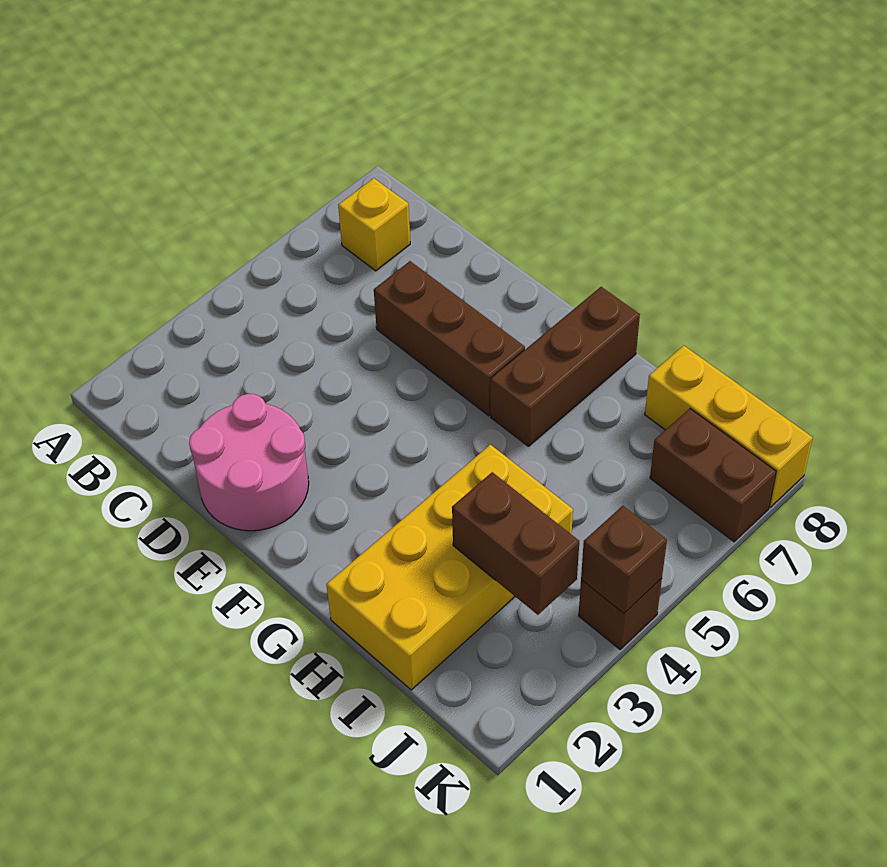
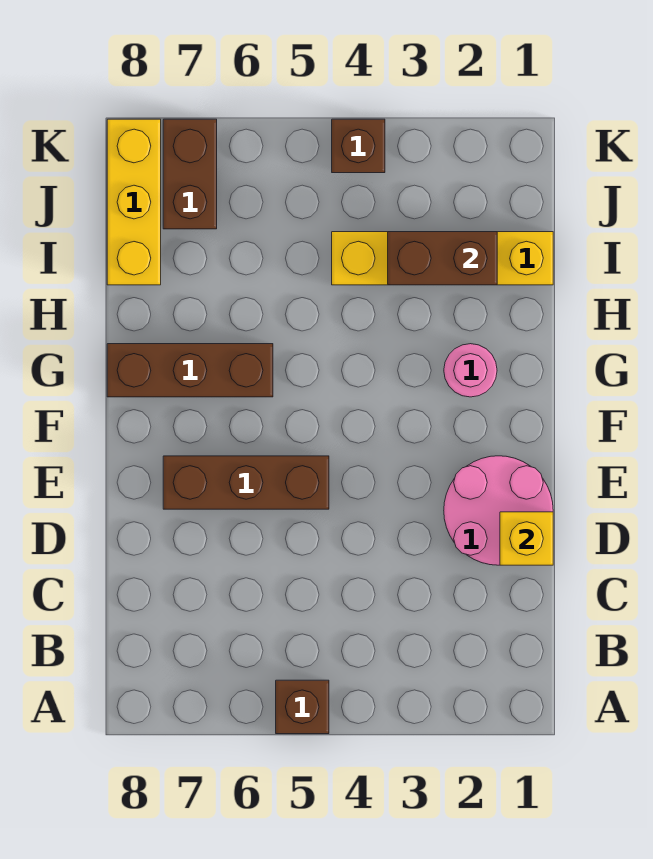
yellow brick B7 level 1 -> yellow brick D1 level 2
brown brick D6:F6 level 1 -> brown brick E5:E7 level 1
none -> pink round brick G2 level 1
yellow brick H1:I4 level 1 -> yellow brick I1:I4 level 1
brown brick I3:J3 level 2 -> brown brick I2:I3 level 2
brown brick K4 level 2 -> brown brick A5 level 1

